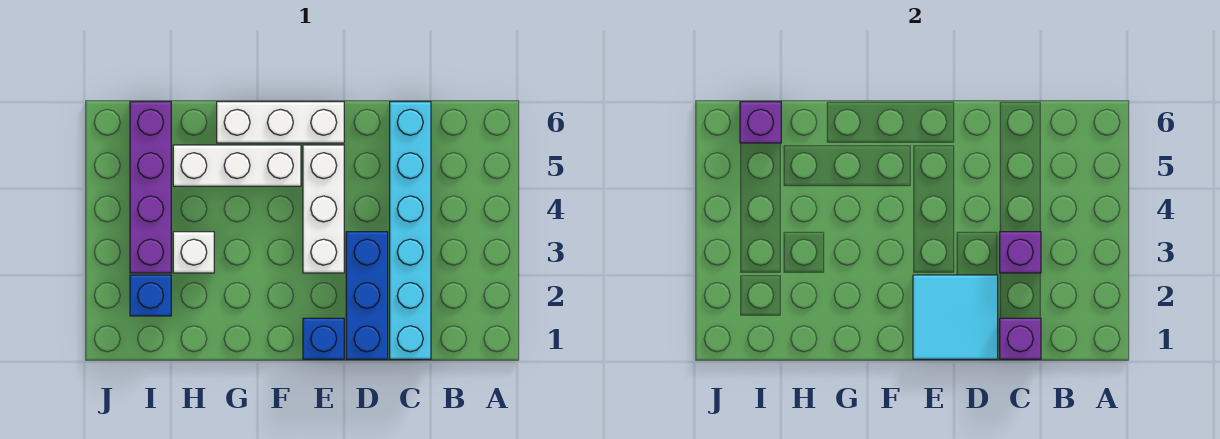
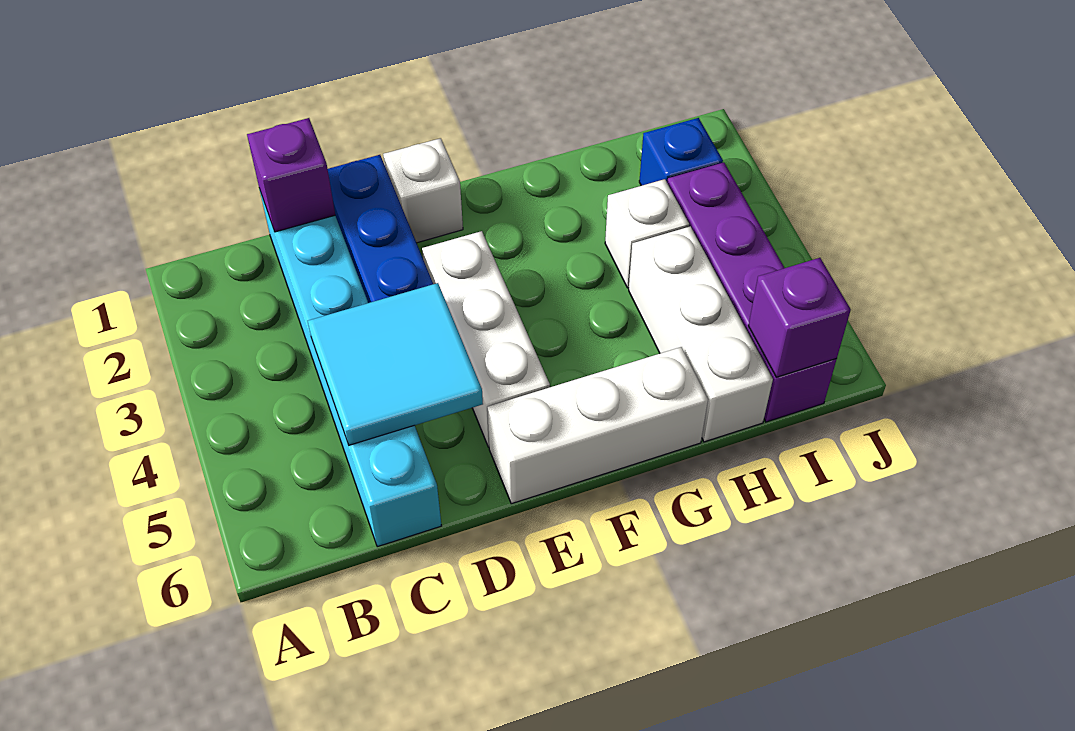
purple brick C3 level 2 -> none
cyan tile D1:E2 level 2 -> cyan tile C4:D5 level 2
blue brick E1 level 1 -> white brick E1 level 1
white brick F5:H5 level 1 -> white brick H4:H6 level 1

